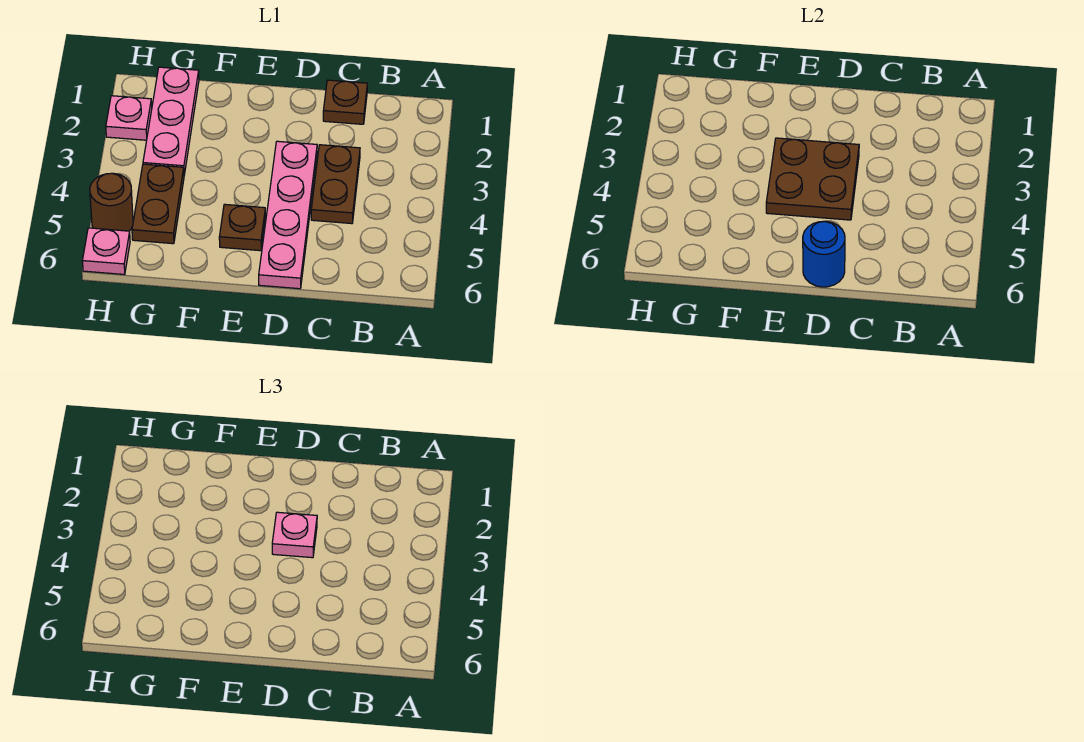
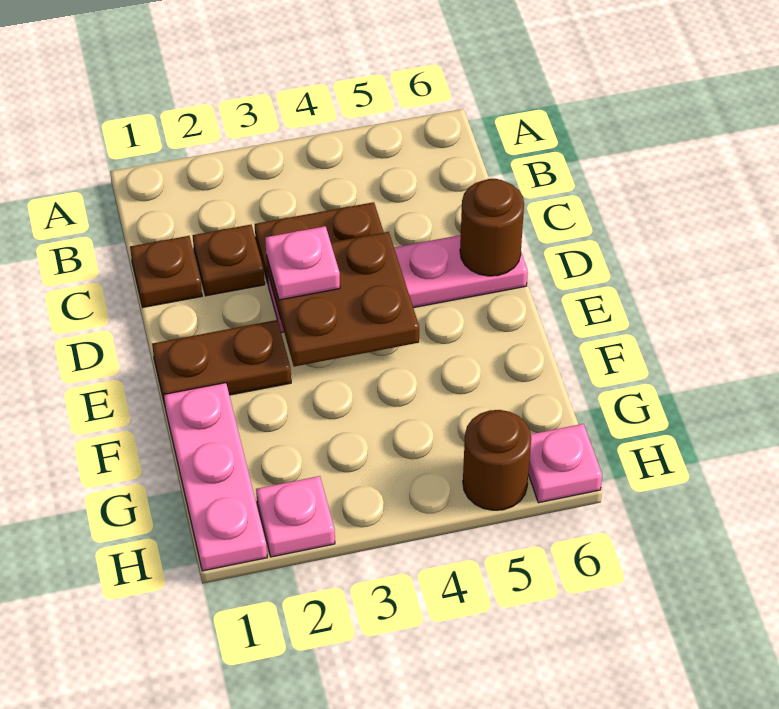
blue round brick D6 level 2 -> brown round brick D6 level 2
brown plate E5 level 1 -> brown plate C2 level 1
pink plate G1:G3 level 1 -> pink plate F1:H1 level 1
brown plate G4:G5 level 1 -> brown plate E1:E2 level 1

